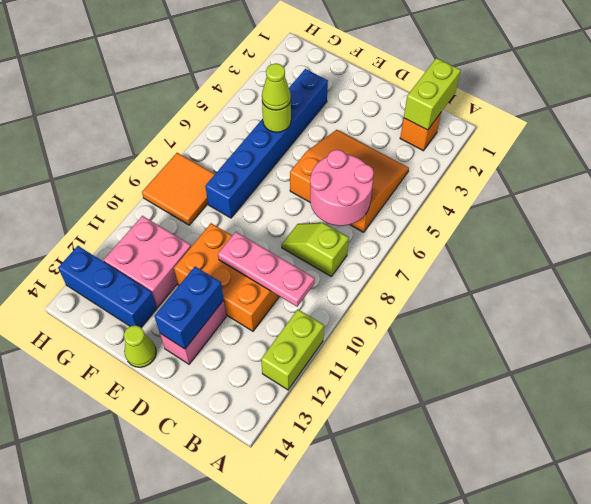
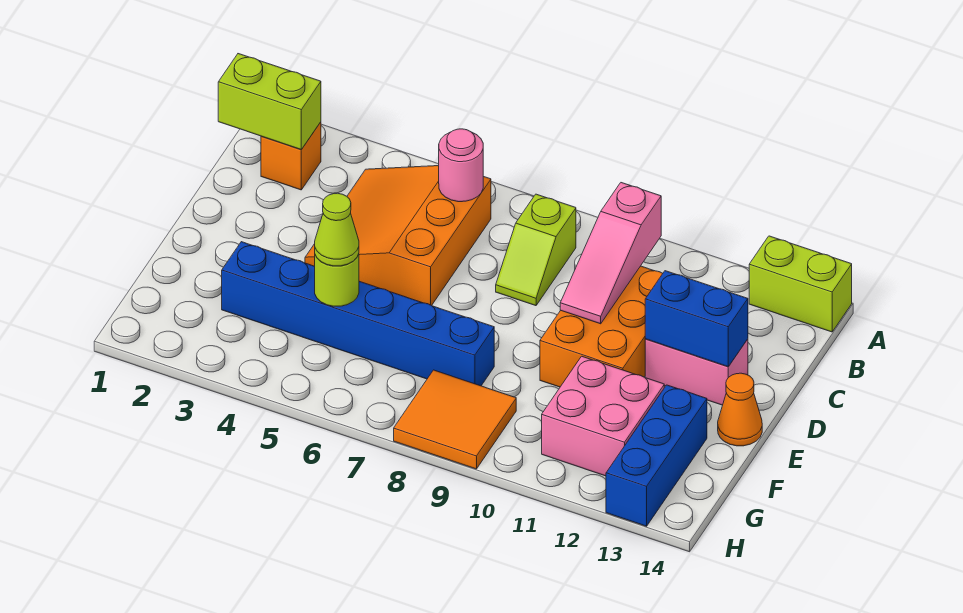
lime brick A11:A12 level 1 -> lime brick A13:A14 level 1
pink round brick B6:C7 level 2 -> pink round brick B6 level 2
pink plate B10:D10 level 2 -> pink slope B10:D10 level 2 top B
lime cone E14 level 1 -> orange cone E14 level 1

